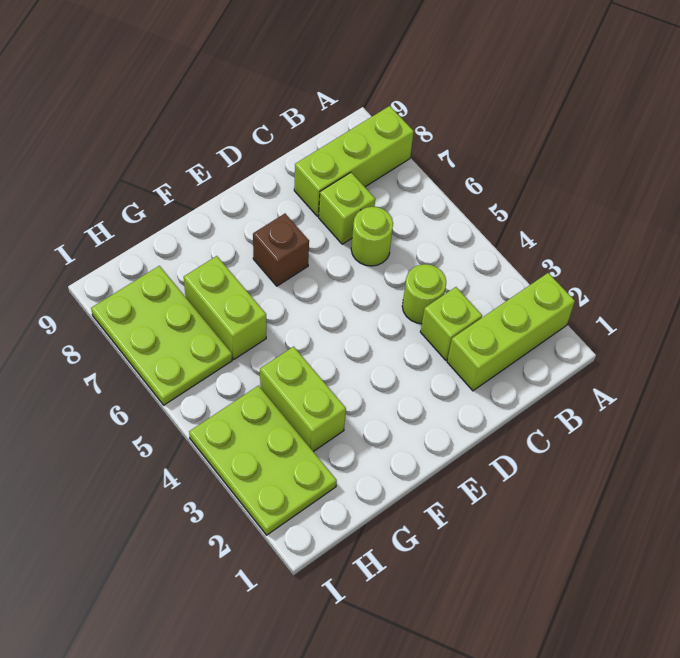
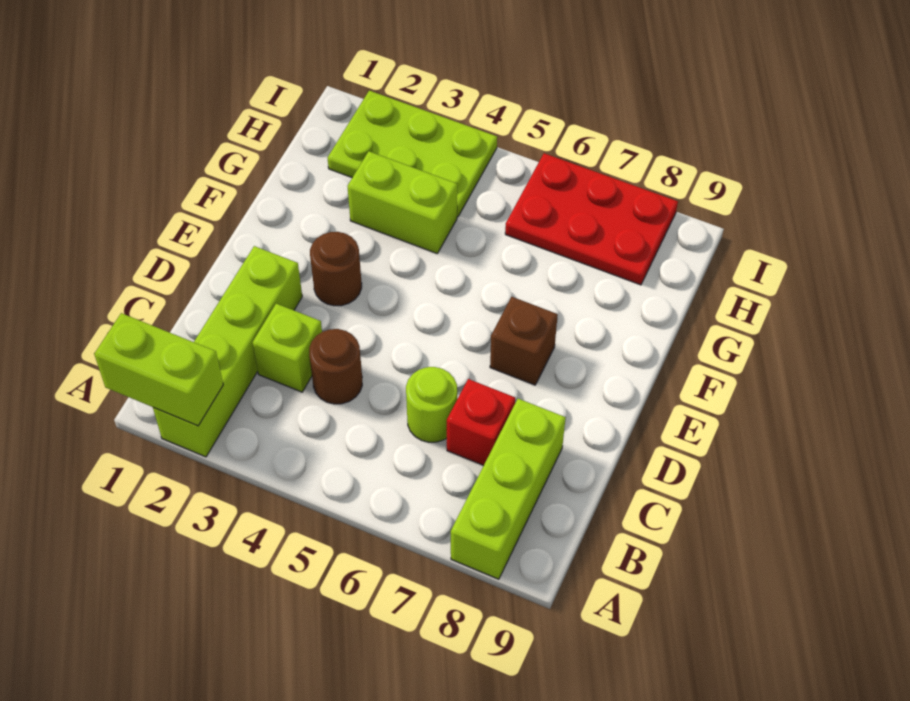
lime brick A2:C2 level 1 -> lime brick A2:D2 level 1
lime round brick C4 level 1 -> brown round brick C4 level 1
lime brick C7 level 1 -> red brick C7 level 1
none -> brown round brick E3 level 1
lime brick G6:G7 level 1 -> lime brick A1:A2 level 2
lime plate H6:I8 level 1 -> red plate H6:I8 level 1

